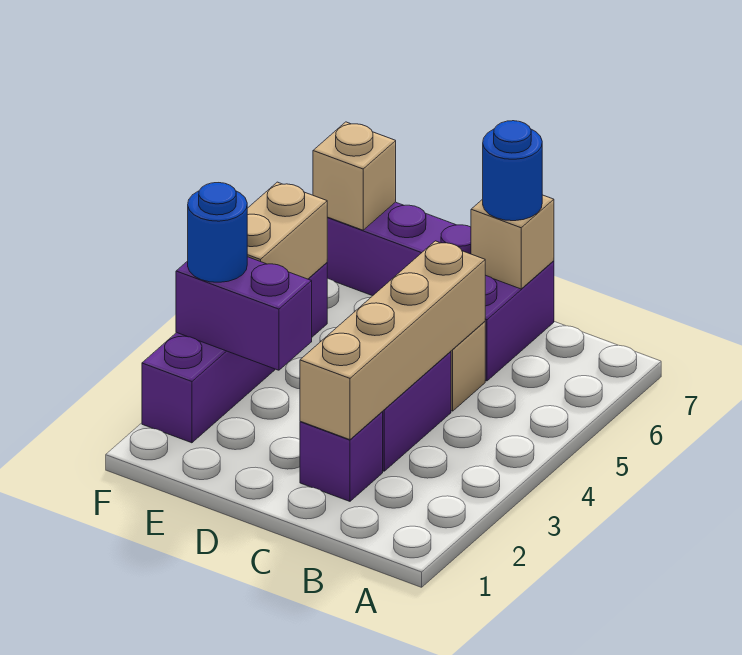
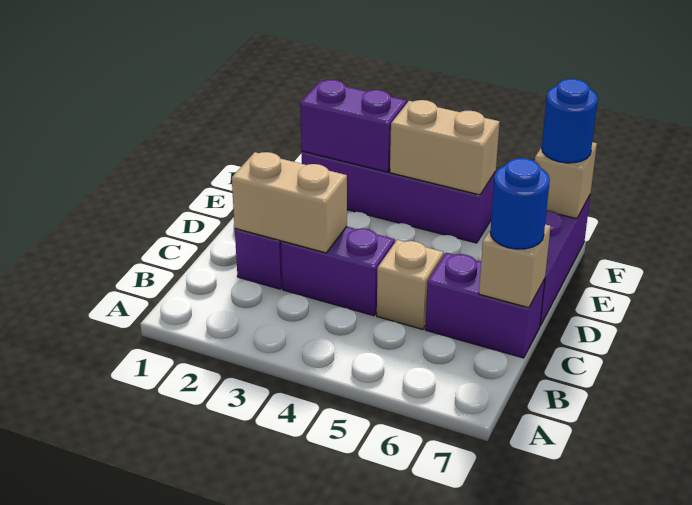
tan brick C2:C5 level 2 -> tan brick C2:C3 level 2
purple brick E3:F3 level 2 -> purple brick F2:F3 level 2
blue round brick F3 level 3 -> blue round brick F7 level 3

